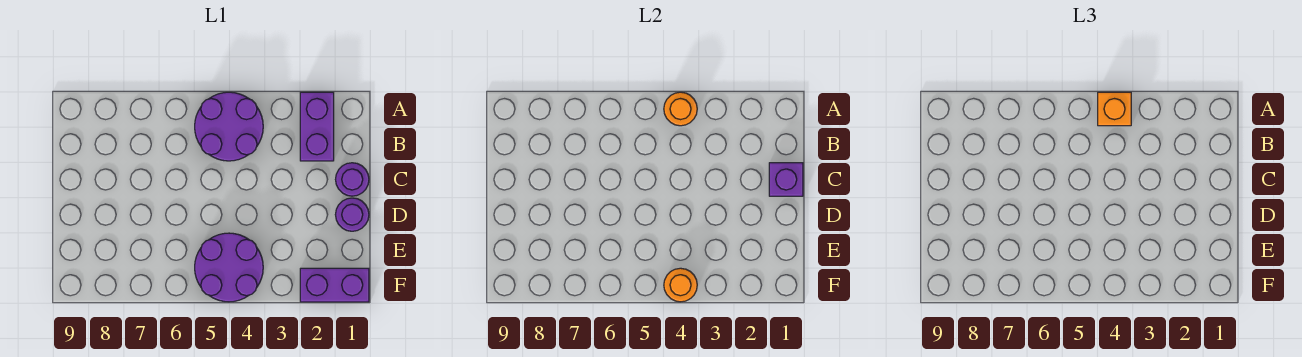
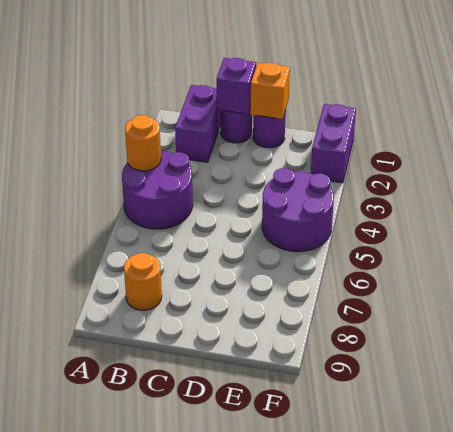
purple brick A2:B2 level 1 -> purple brick B1:B2 level 1
orange brick A4 level 3 -> orange brick D1 level 2
orange round brick F4 level 2 -> orange round brick B8 level 1

